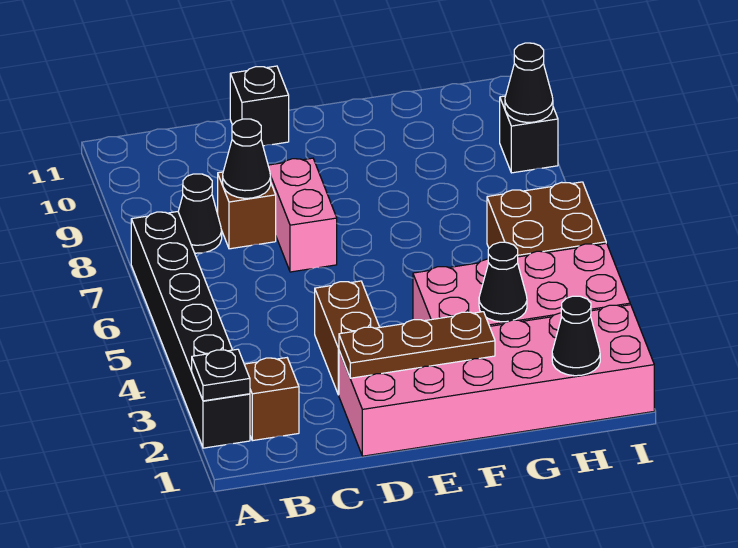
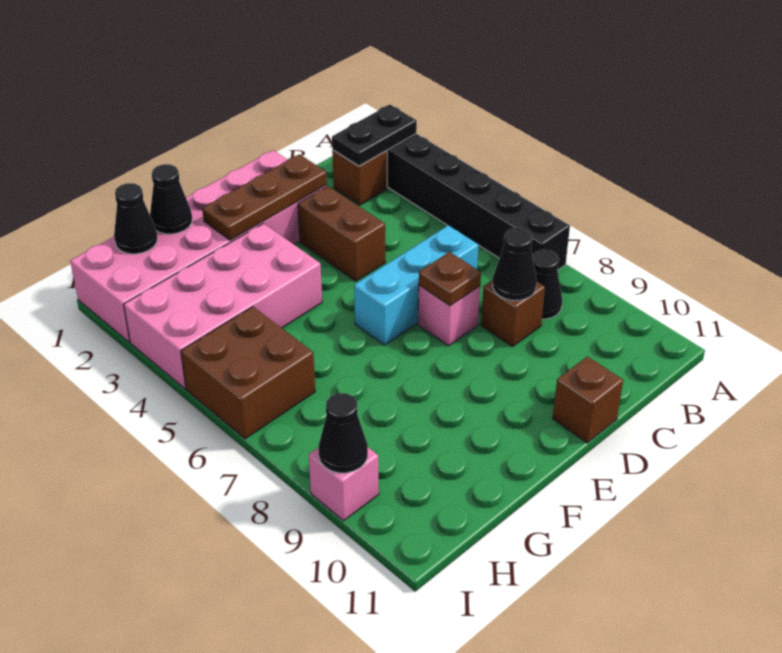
black plate A2 level 2 -> black plate A2:B2 level 2
none -> cyan brick C6:E6 level 1
pink brick D7:D8 level 1 -> pink brick D7 level 1
none -> brown plate D7 level 2
black brick D11 level 1 -> brown brick D11 level 1
black cone G3 level 2 -> black cone G1 level 2
black brick I9 level 1 -> pink brick I9 level 1

